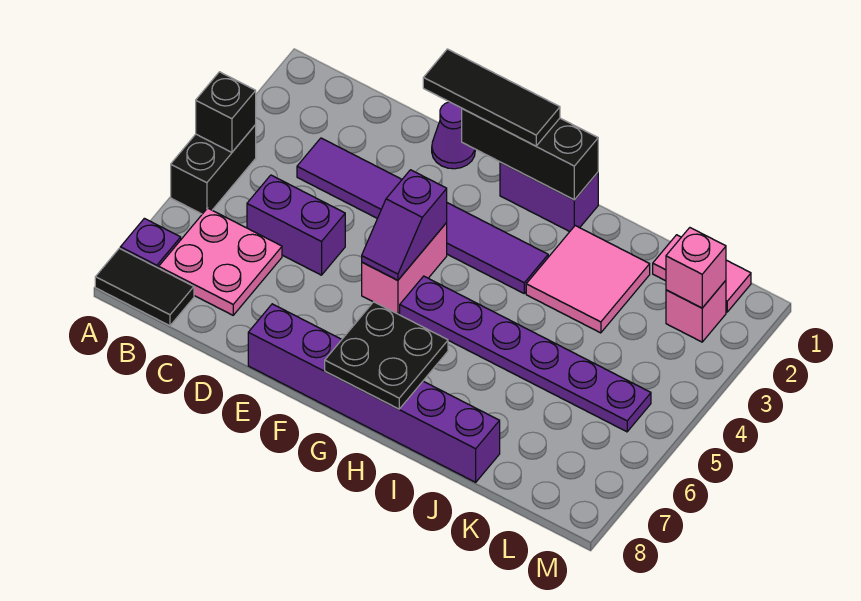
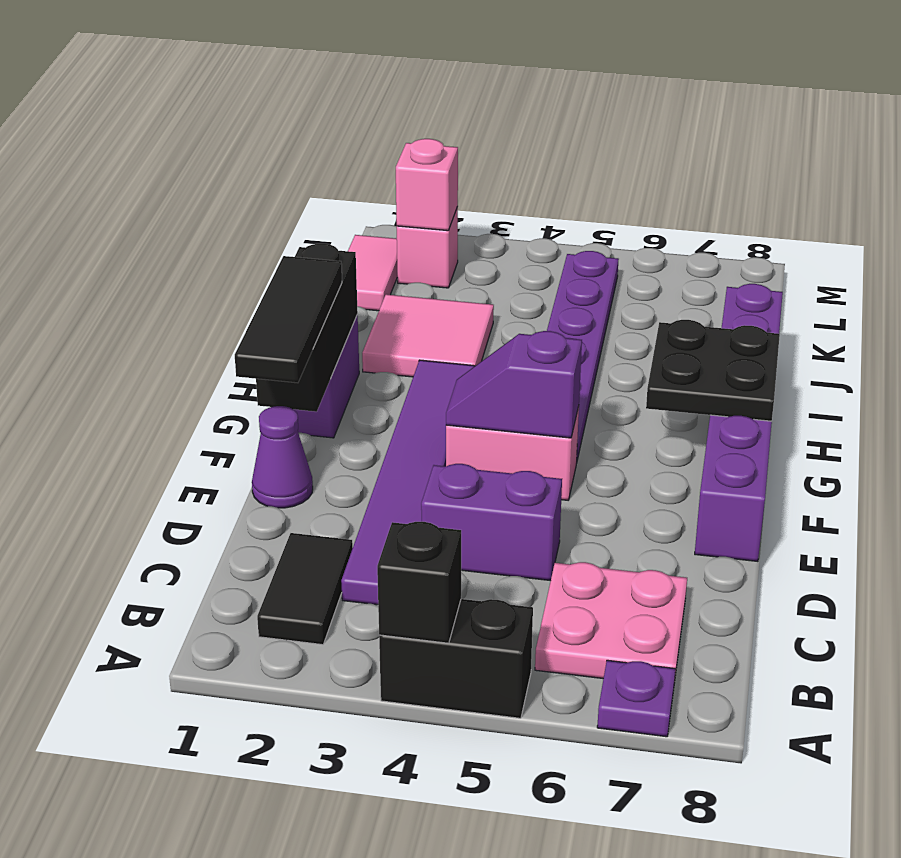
black tile A8:B8 level 1 -> black tile B2:C2 level 1
purple brick C5:D5 level 1 -> purple brick D4:D5 level 1
purple slope F4:F5 level 2 top 4 -> purple slope F4:F5 level 2 top 5

